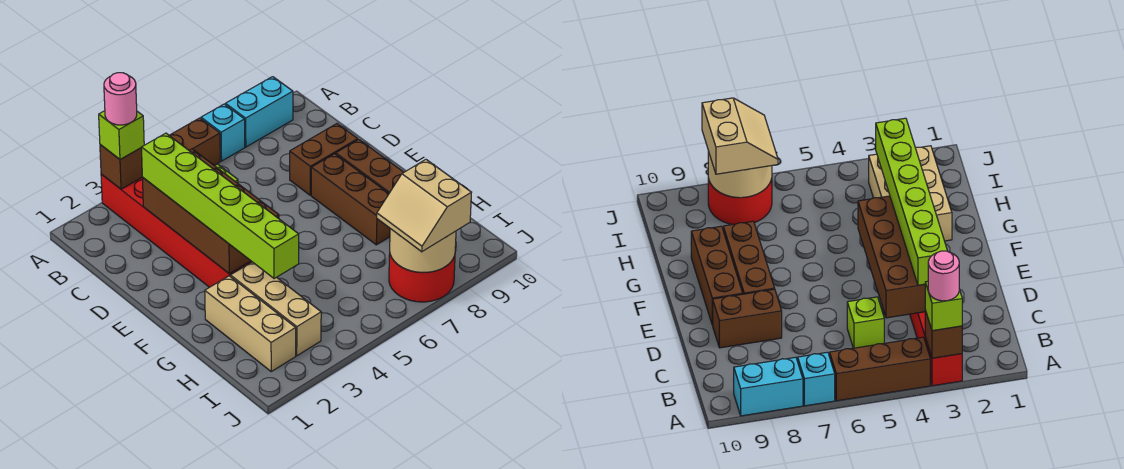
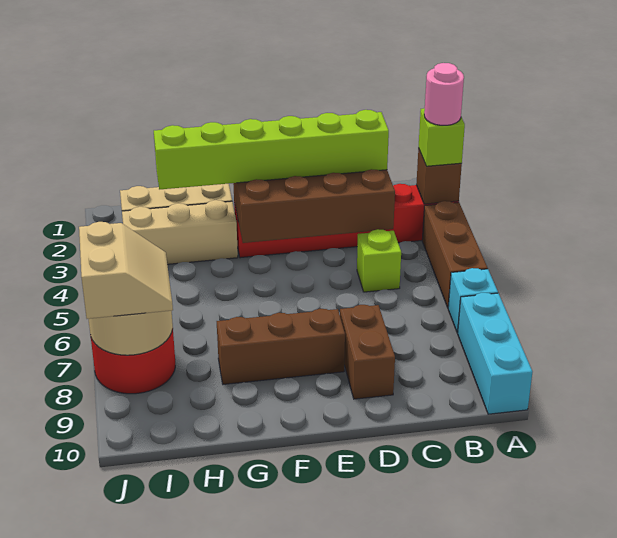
cyan brick A8:A9 level 1 -> cyan brick A8:A10 level 1
brown brick E9:G9 level 1 -> none
tan slope I7:J8 level 3 top 8 -> tan slope I7:J8 level 3 top J

